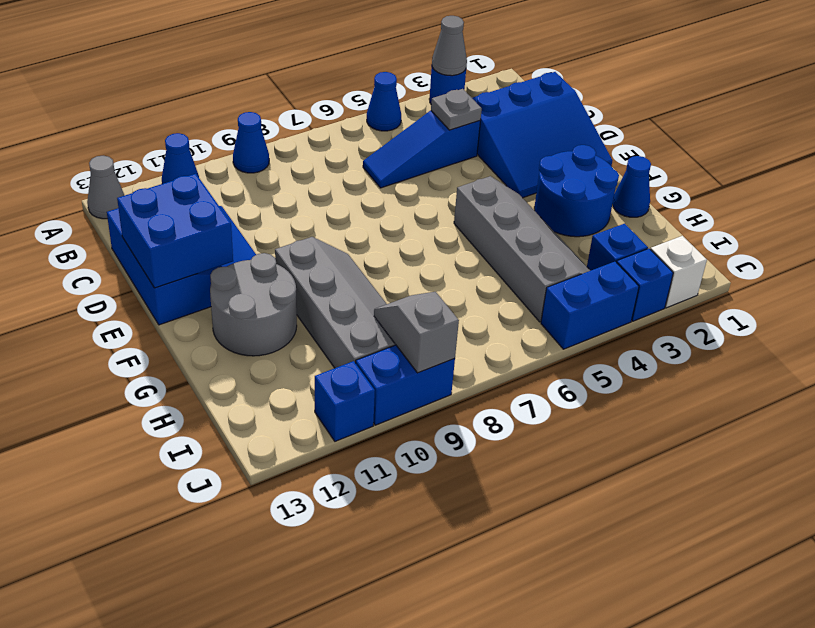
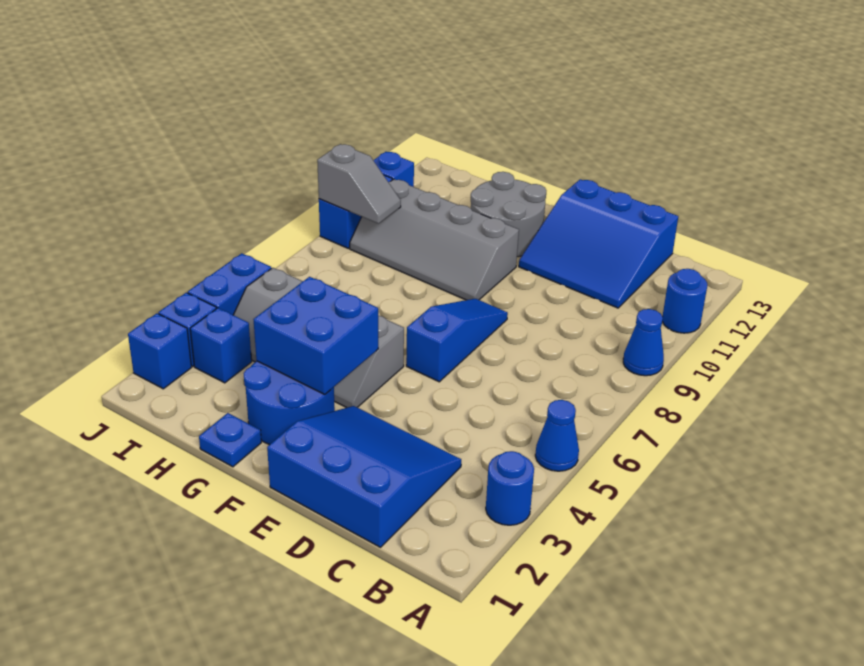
grey cone A3 level 2 -> none
blue cone A11 level 1 -> blue round brick A11 level 1
grey cone A13 level 1 -> none
blue slope C1:E3 level 1 top C -> blue slope C1:E3 level 1 top 1
blue slope C4:C6 level 1 top 4 -> blue slope E6:E8 level 1 top 6
grey plate C4 level 2 -> none
blue brick D12:E13 level 2 -> blue brick F3:G4 level 2
blue cone G1 level 1 -> blue plate G1 level 1
white brick J2 level 1 -> blue brick J2 level 1

